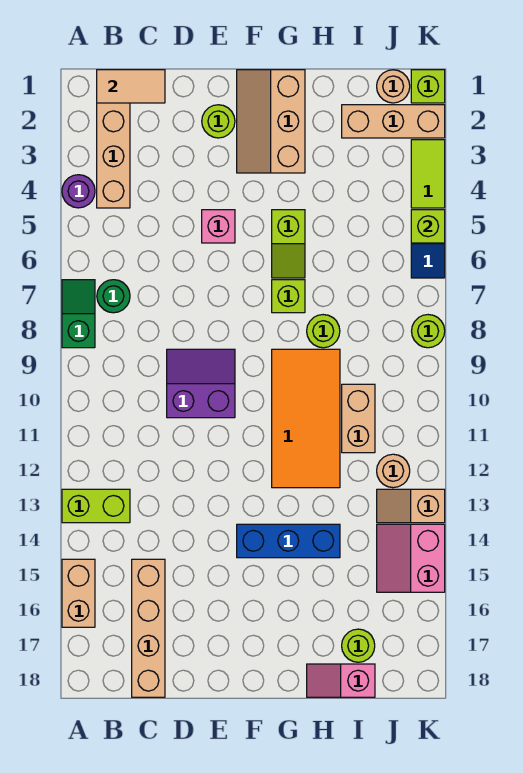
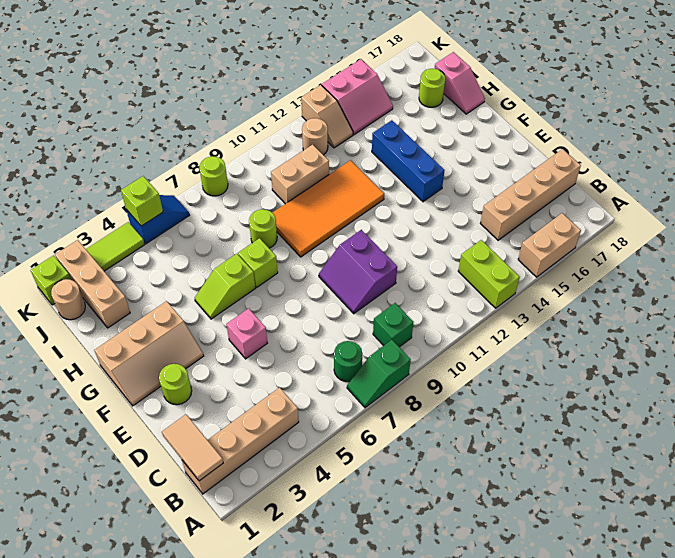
purple round brick A4 level 1 -> none
none -> green brick B9 level 1
lime slope G5:G6 level 1 top 5 -> lime slope G5:G6 level 1 top 6

